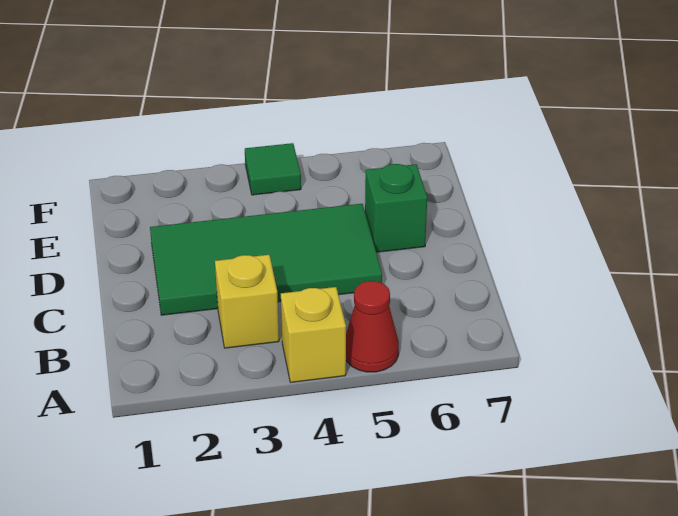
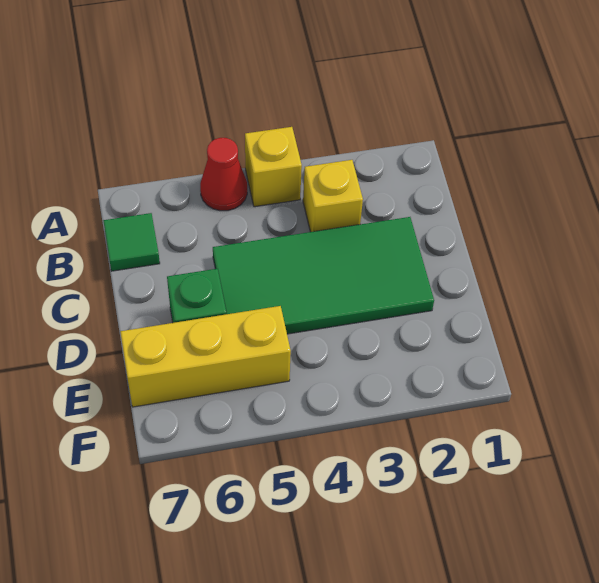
none -> yellow brick E5:E7 level 1
green tile F4 level 1 -> green tile B7 level 1

